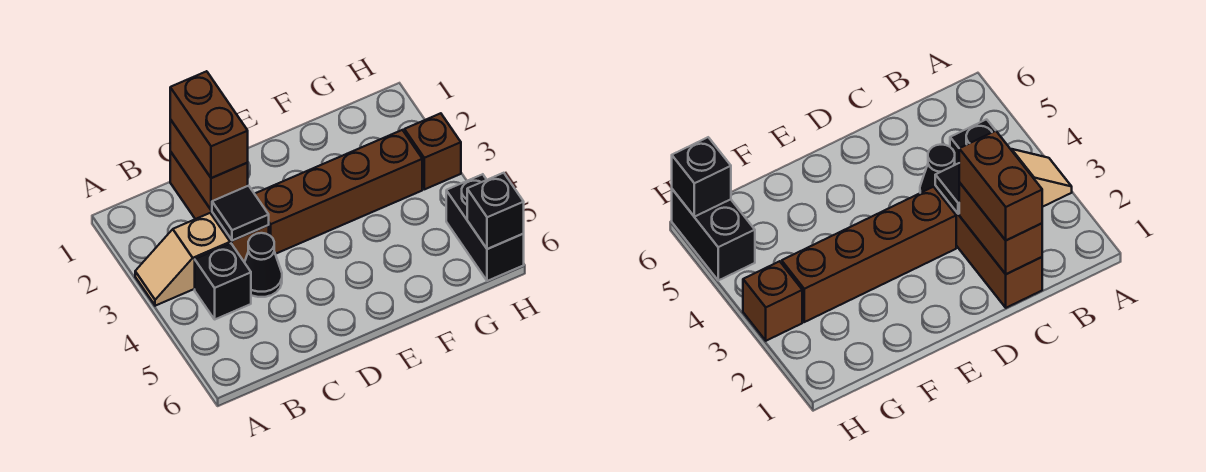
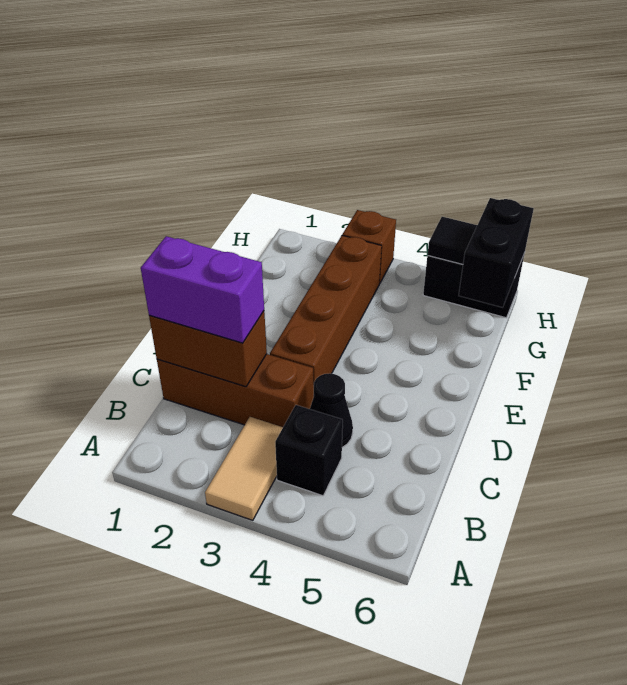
tan slope A3:B3 level 1 top B -> tan tile A3:B3 level 1
brown brick C1:C2 level 3 -> purple brick C1:C2 level 3
black tile C3 level 2 -> black tile H5 level 2
black brick H6 level 2 -> black brick G6:H6 level 2

